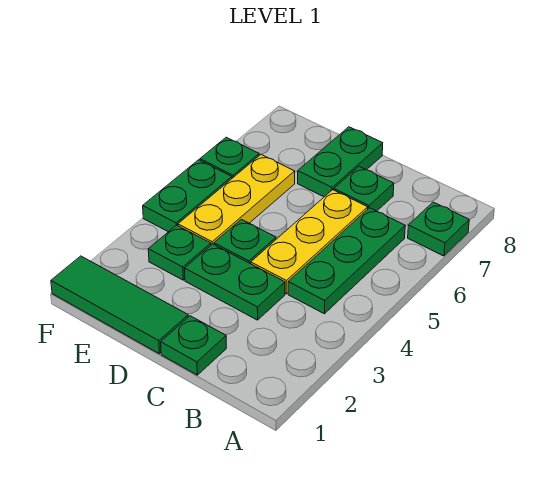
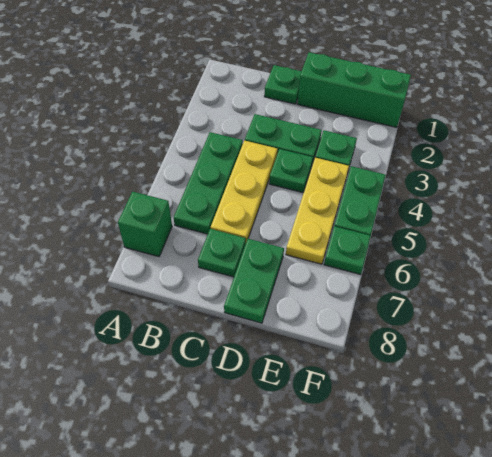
green plate A7 level 1 -> green brick A7 level 1
green tile D1:F1 level 1 -> green brick D1:F1 level 1

